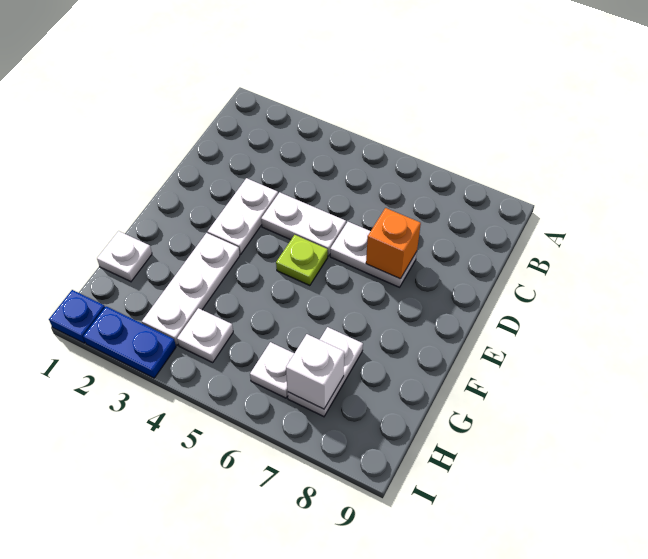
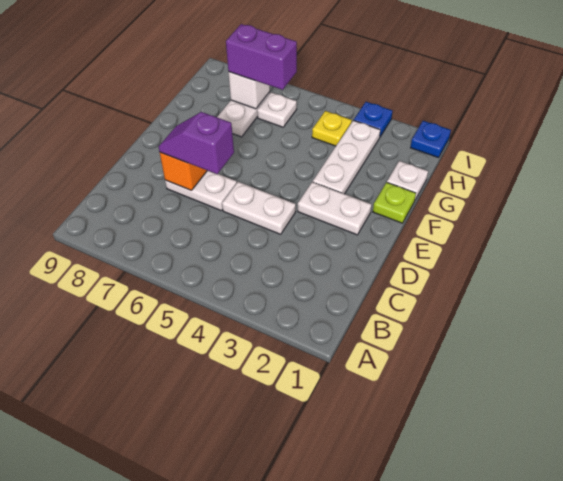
white plate D3:E3 level 1 -> white plate E2:E3 level 1
none -> purple slope D6:D7 level 3 top 6
lime plate E5 level 1 -> lime plate F1 level 1
white plate H4 level 1 -> yellow plate H4 level 1
none -> purple brick H6:H7 level 3
blue plate I2:I3 level 1 -> blue plate I3 level 1

